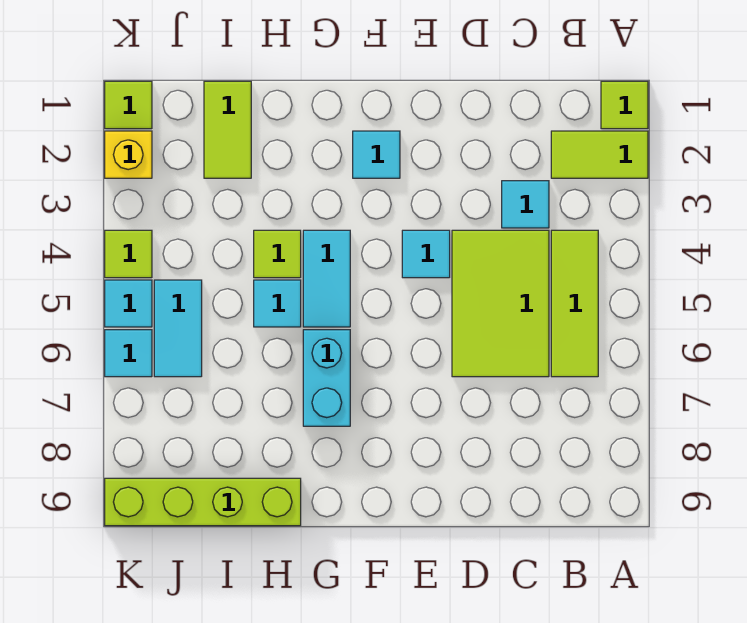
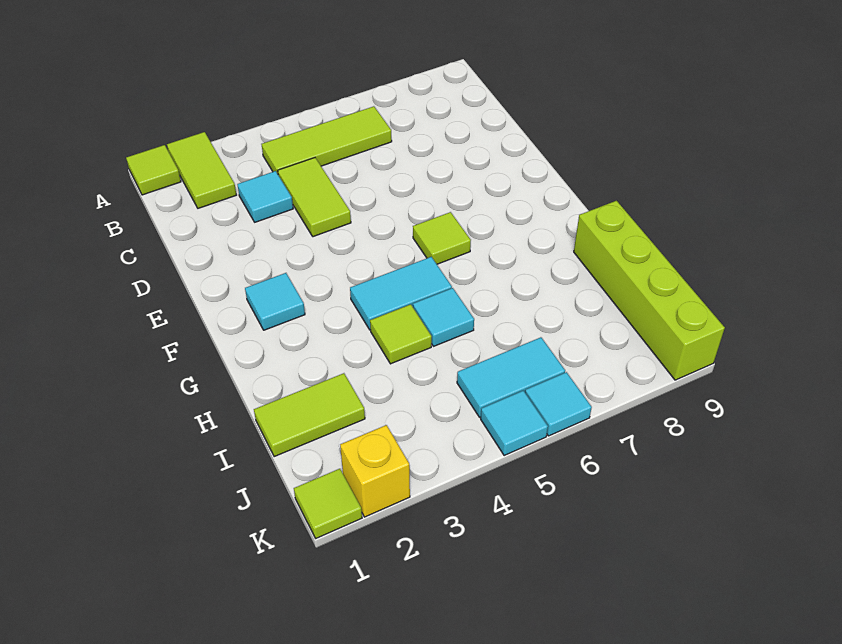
lime tile C4:D6 level 1 -> lime tile C4:D4 level 1
cyan tile E4 level 1 -> none
cyan brick G6:G7 level 1 -> none
lime tile K4 level 1 -> lime tile F6 level 1

